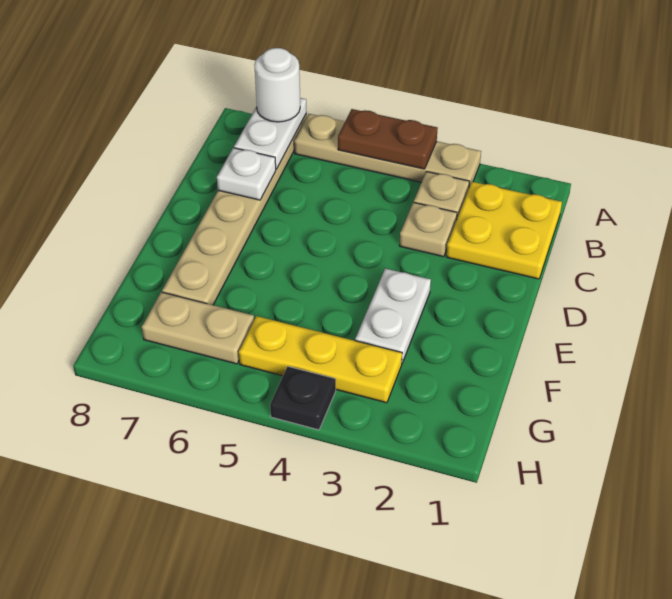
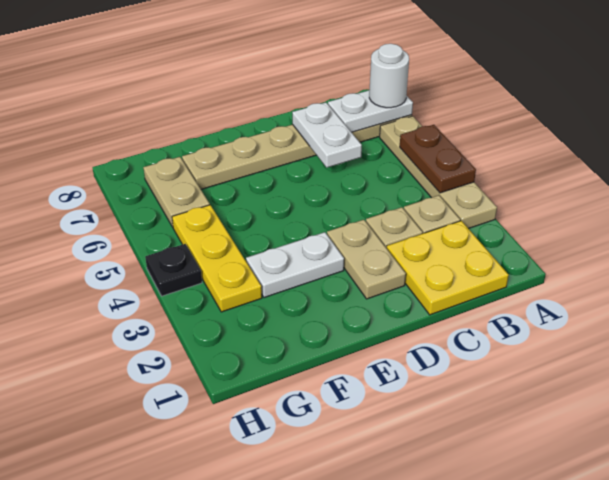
white plate C7 level 2 -> white plate C6:C7 level 2
none -> tan plate D2:D3 level 1

